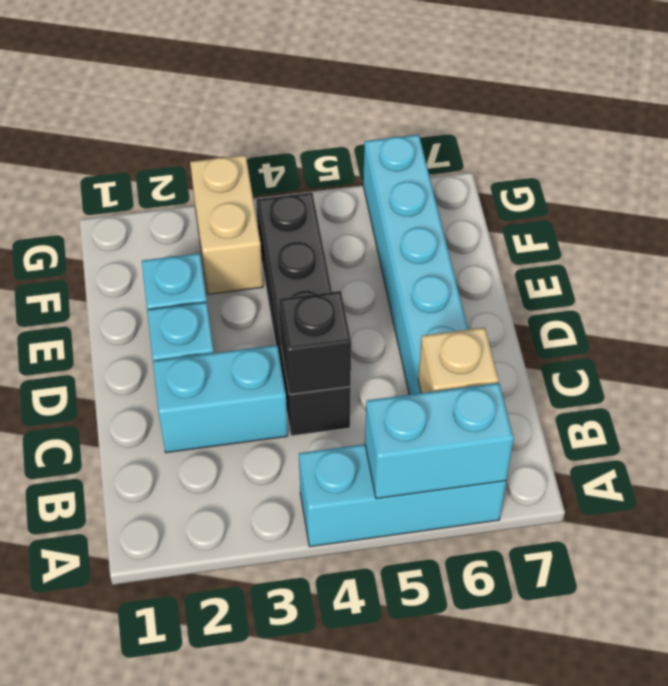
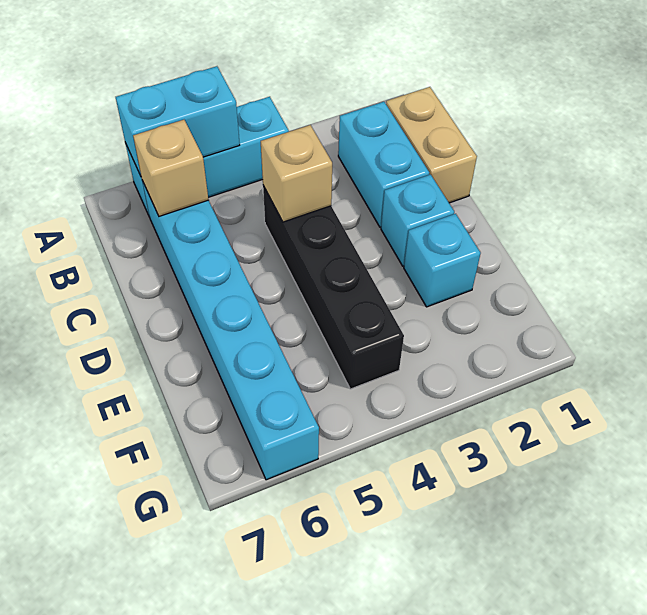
cyan brick C2:C3 level 1 -> cyan brick B2:C2 level 1
black brick C4 level 2 -> tan brick C4 level 2
tan brick F3:G3 level 1 -> tan brick B1:C1 level 1

